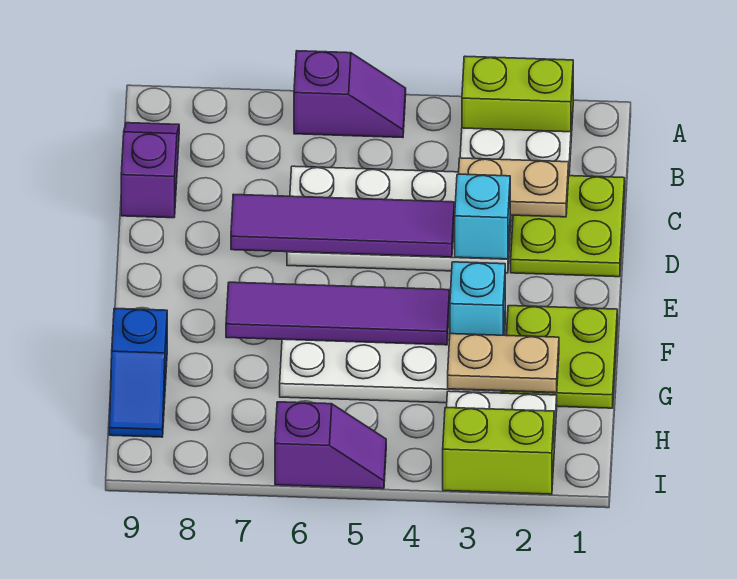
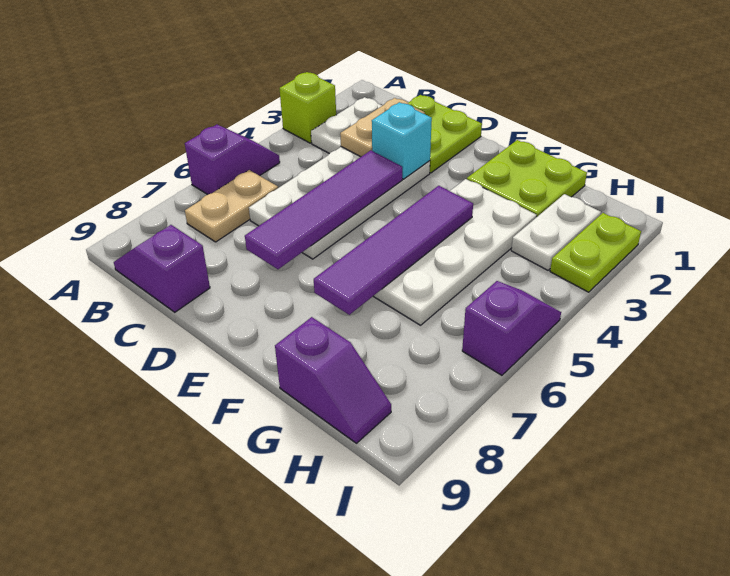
lime brick A2:A3 level 1 -> lime brick A3 level 1
cyan brick F3 level 2 -> none
tan plate G2:G3 level 2 -> tan plate B6:B7 level 1
blue slope G9:H9 level 1 top G -> purple slope G9:H9 level 1 top G
lime brick I2:I3 level 1 -> lime plate I2:I3 level 1

